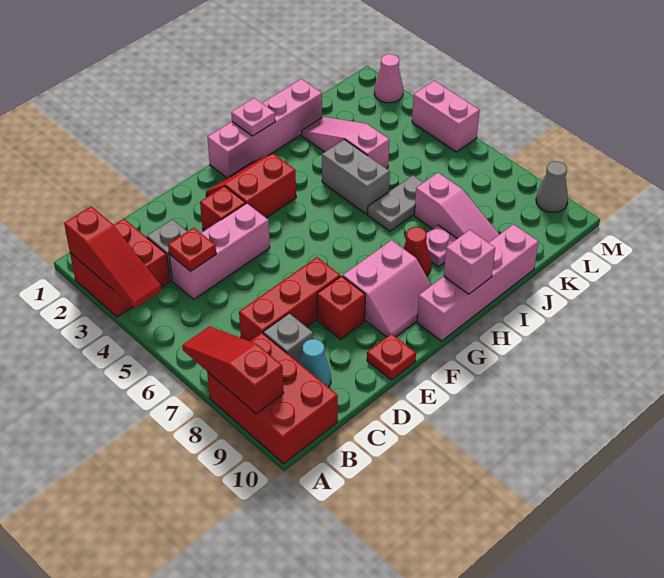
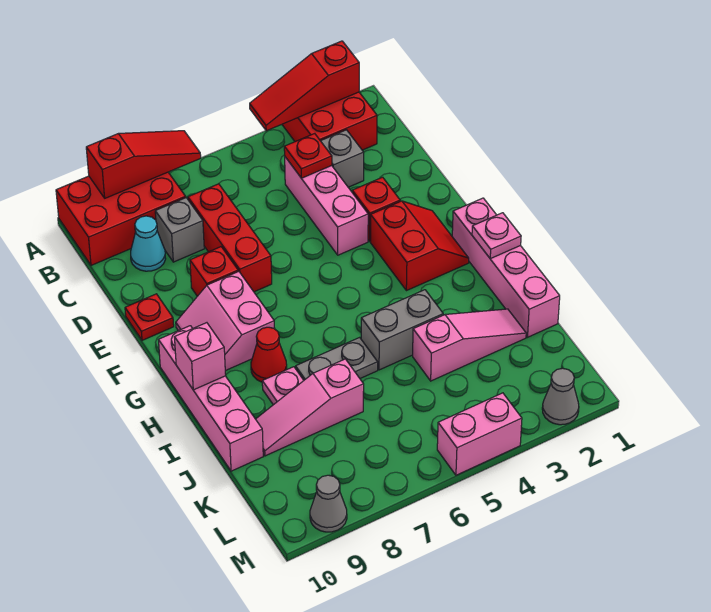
grey plate I6:J6 level 1 -> grey plate I6:I7 level 1
pink cone M2 level 1 -> grey cone M2 level 1

